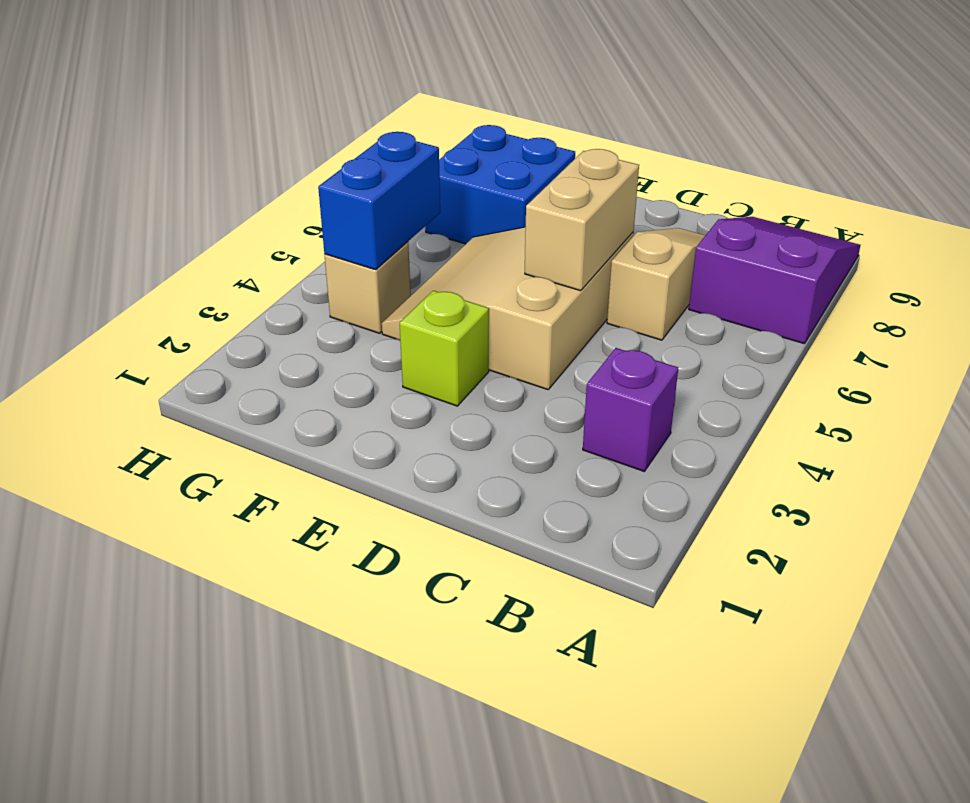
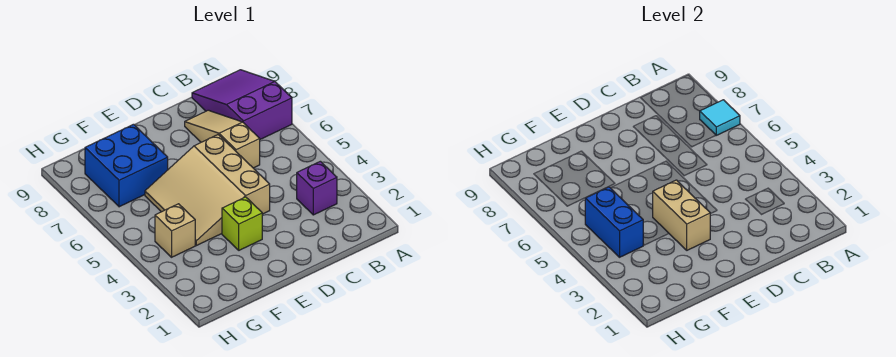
none -> cyan tile A7 level 2
tan brick D5:D6 level 2 -> tan brick E3:E4 level 2

